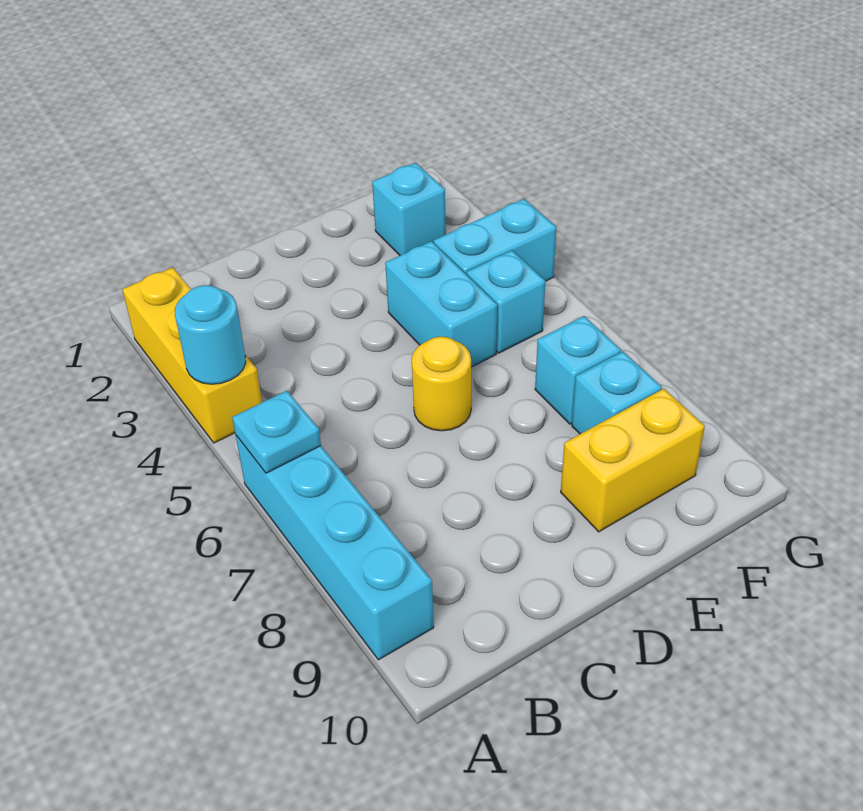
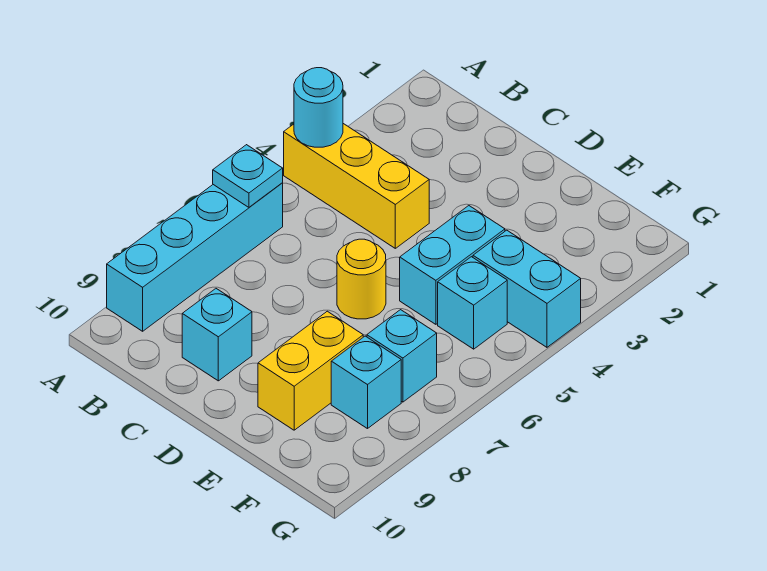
yellow brick A2:A4 level 1 -> yellow brick A4:C4 level 1
yellow brick E9:F9 level 1 -> yellow brick E8:E9 level 1
cyan brick F2 level 1 -> cyan brick C9 level 1

